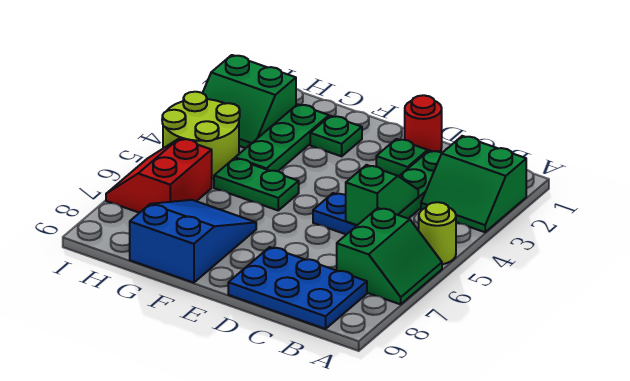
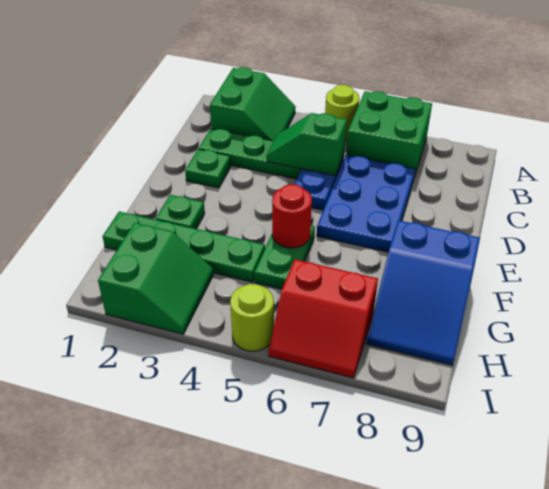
green slope A6:B7 level 1 top B -> green brick A6:B7 level 1
blue plate B8:D9 level 1 -> blue plate C6:E7 level 1
red round brick D1 level 1 -> red round brick F5 level 2
blue slope F7:G9 level 1 top 9 -> blue slope F8:H9 level 1 top F
green plate G2:G4 level 1 -> green plate G1:G4 level 1
lime round brick H4:I5 level 1 -> lime round brick I5 level 1

